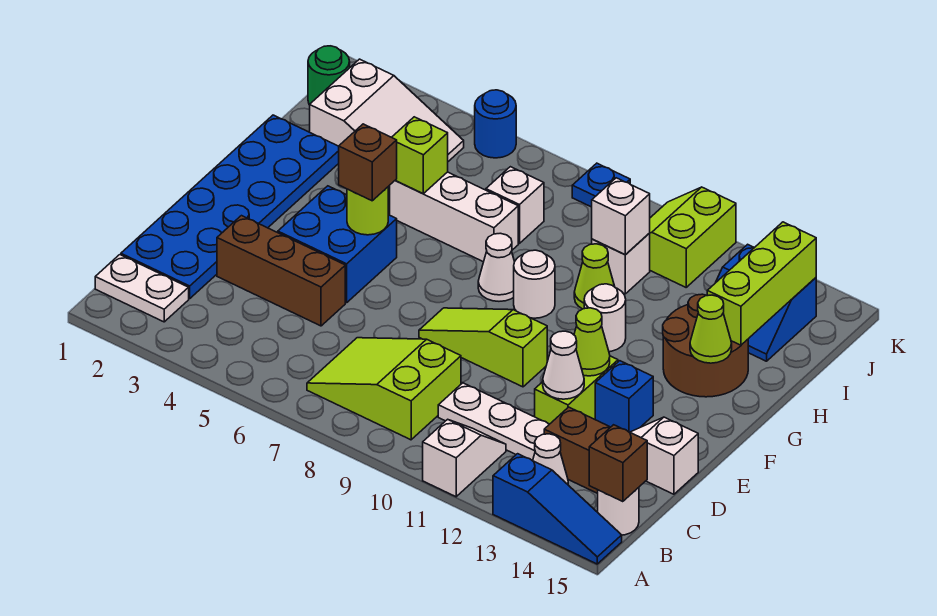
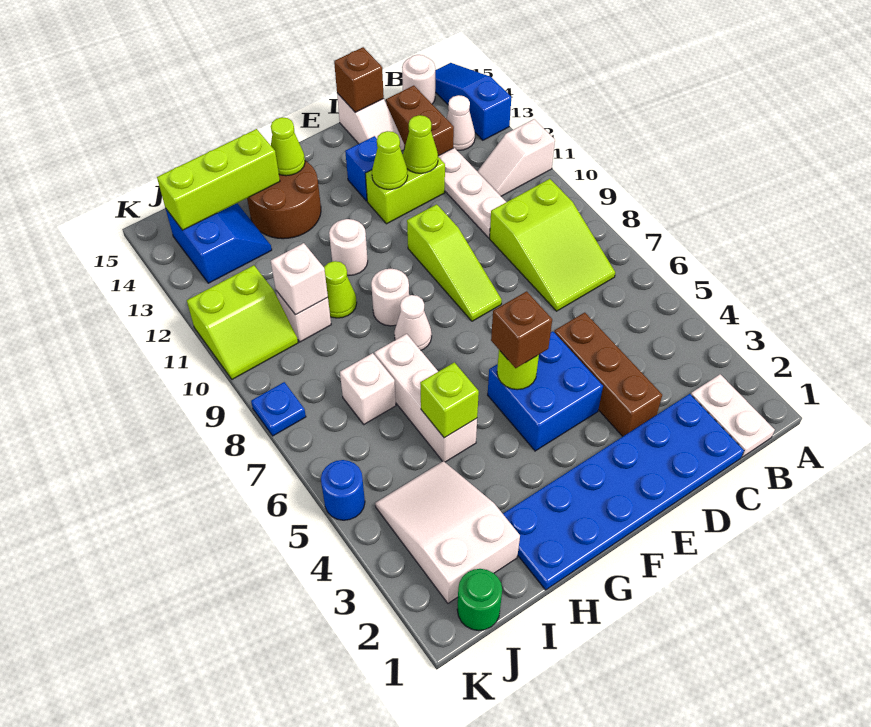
brown brick B15 level 2 -> brown brick D15 level 2
white cone D12 level 2 -> lime cone D12 level 2

